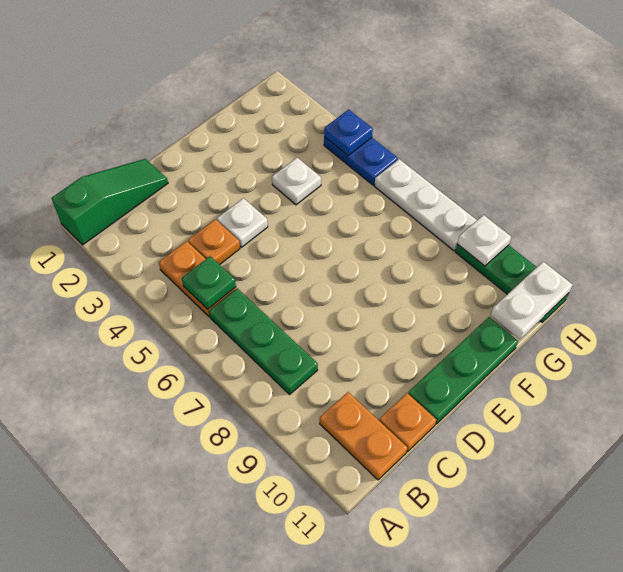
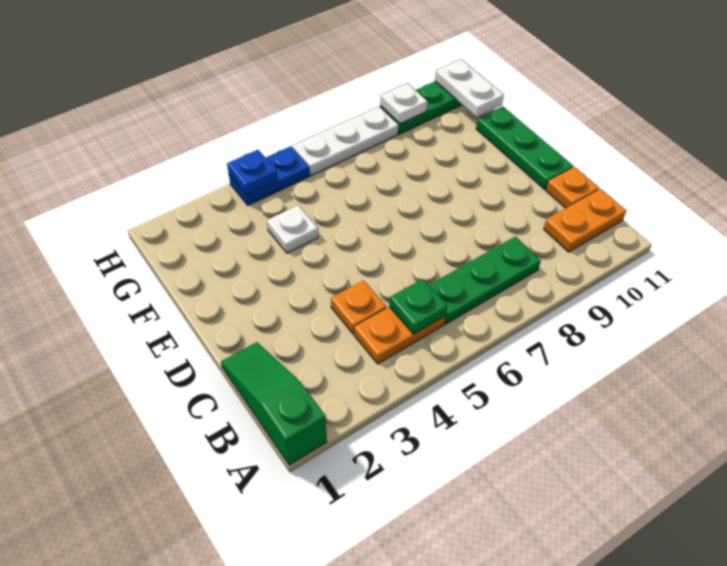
white plate D4 level 1 -> none

